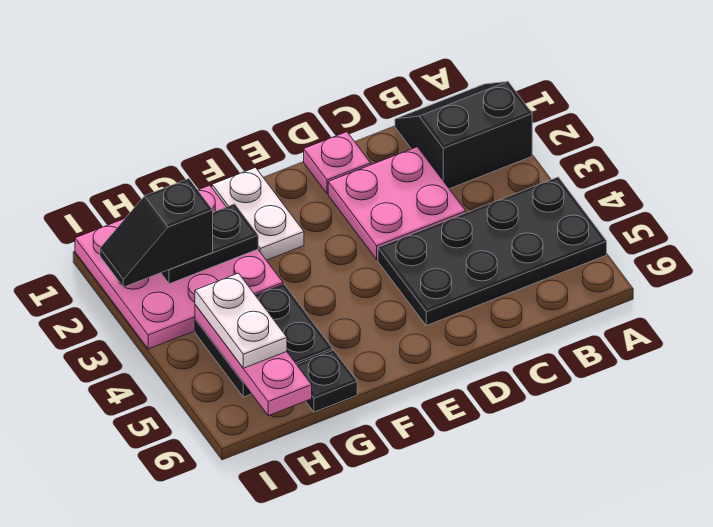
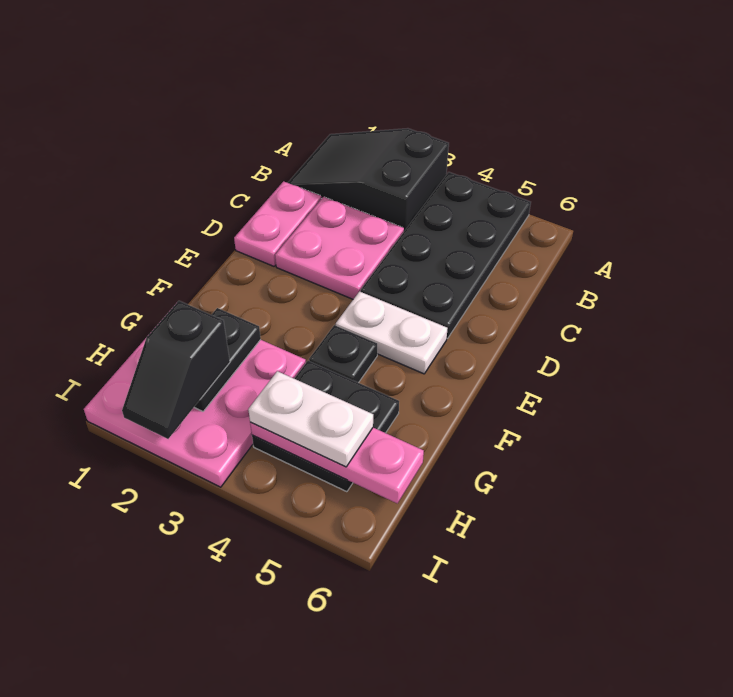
black slope A1:B2 level 1 top 2 -> black slope A1:B3 level 1 top 3
pink plate D1 level 1 -> pink plate C1:D1 level 1
white plate F1:F2 level 1 -> white plate E4:E5 level 1
black plate G6 level 1 -> black plate F4 level 1

